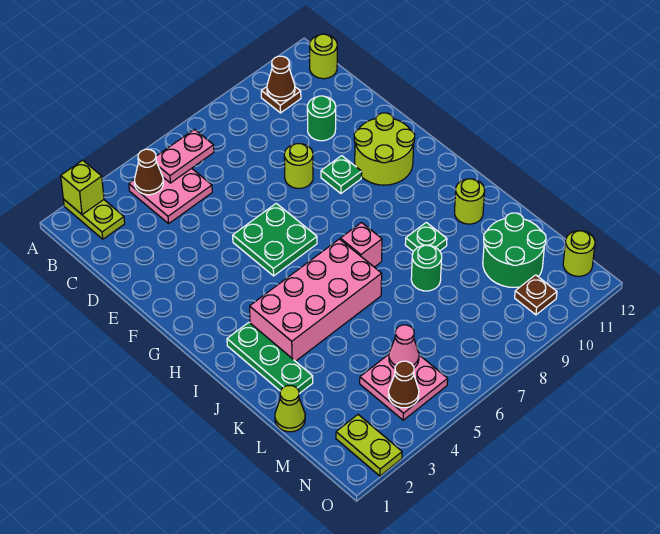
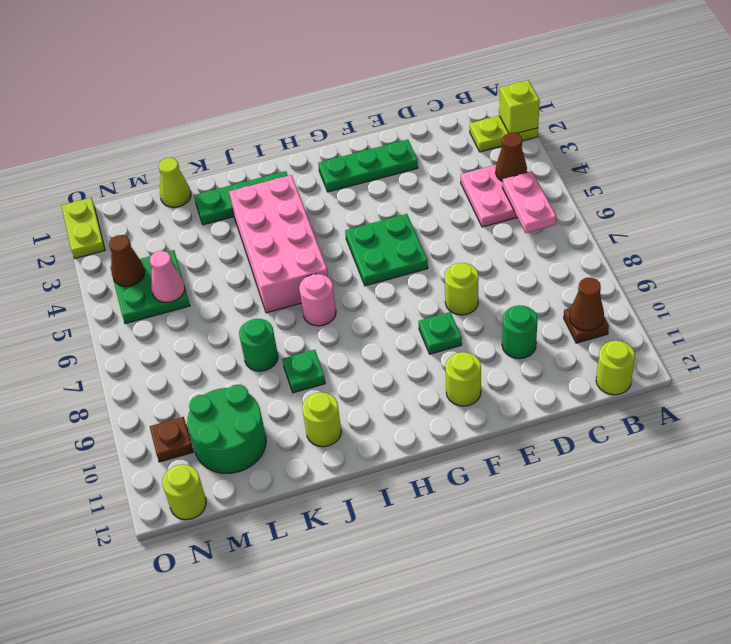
none -> green plate E2:G2 level 1
lime round brick F10:G11 level 1 -> lime round brick F11 level 1
pink brick I7 level 1 -> pink round brick I7 level 1
pink plate M4:N5 level 1 -> green plate M4:N5 level 1
lime plate N2:O2 level 1 -> lime plate O1:O2 level 1

